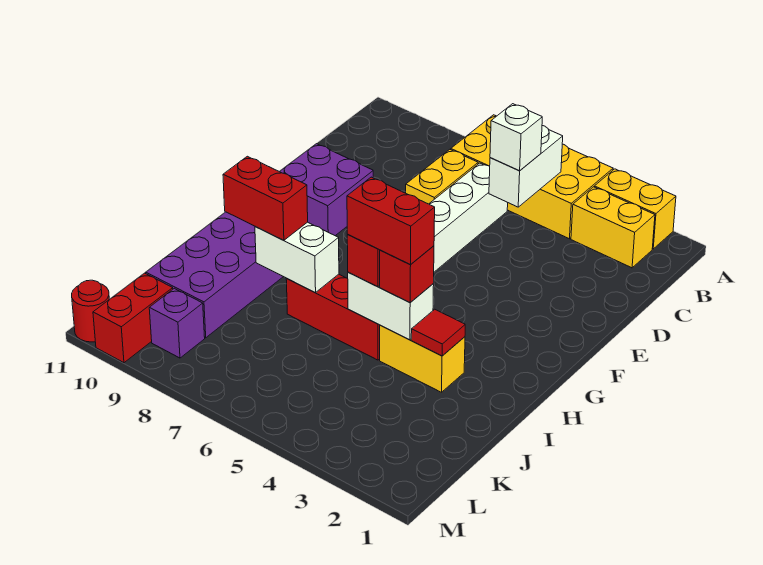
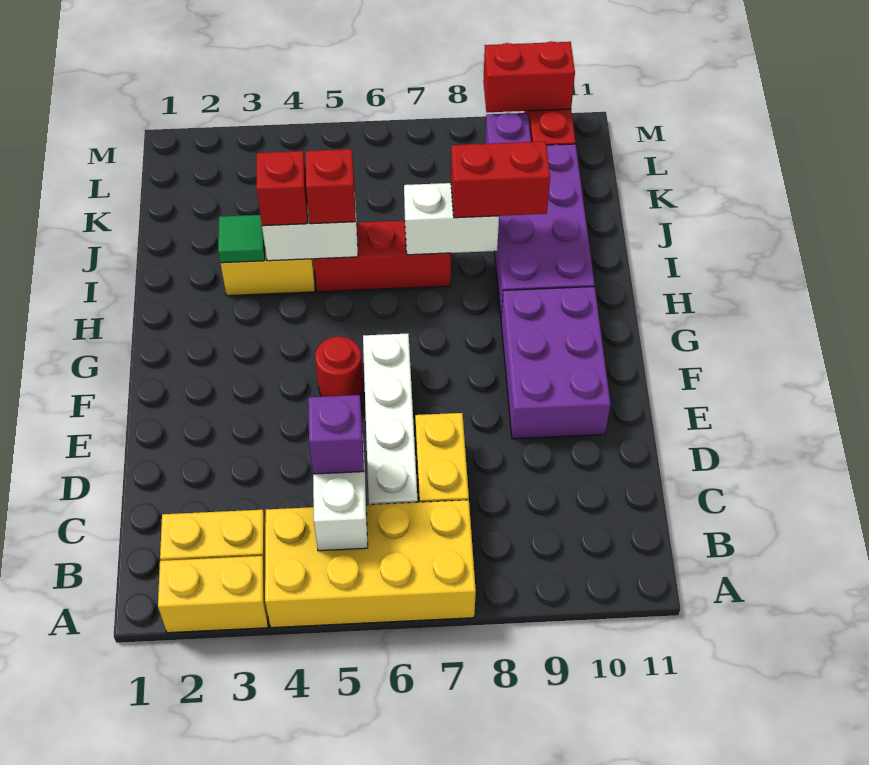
white brick C5 level 3 -> purple brick C5 level 3
purple brick E9:F10 level 1 -> purple brick E9:G10 level 1
red tile I3 level 2 -> green tile I3 level 2
red brick I4:I5 level 4 -> red brick M9:M10 level 2
red round brick M11 level 1 -> red round brick F5 level 1

